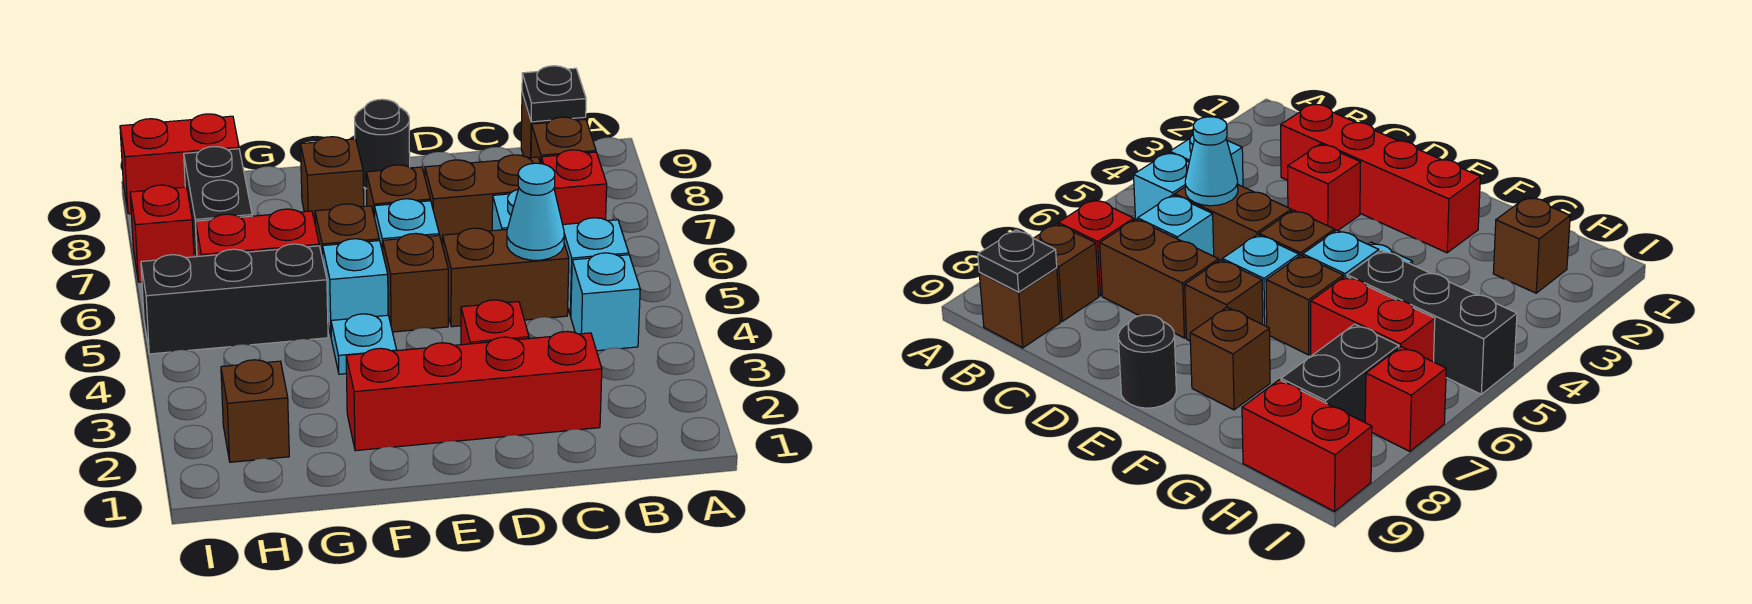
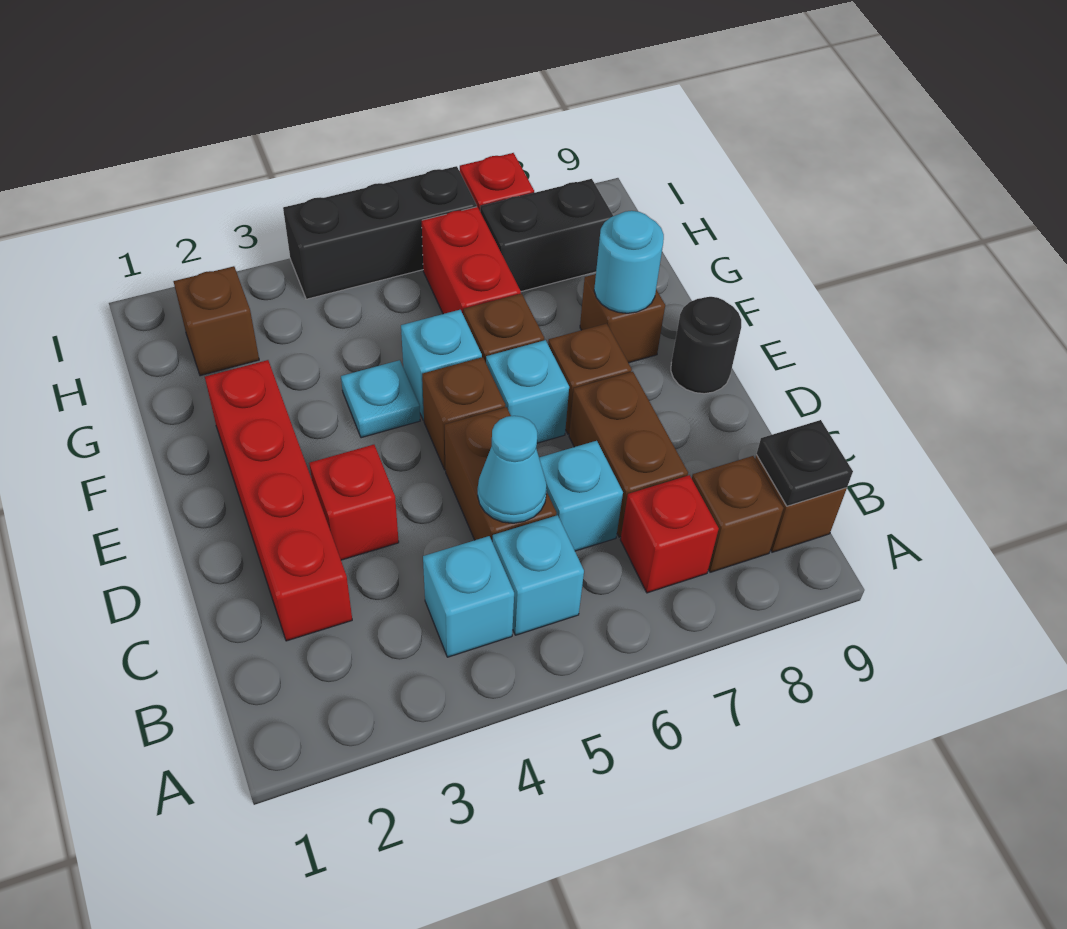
none -> cyan round brick F8 level 2
black brick G5:I5 level 1 -> black brick I4:I6 level 1
red brick H9:I9 level 1 -> none

